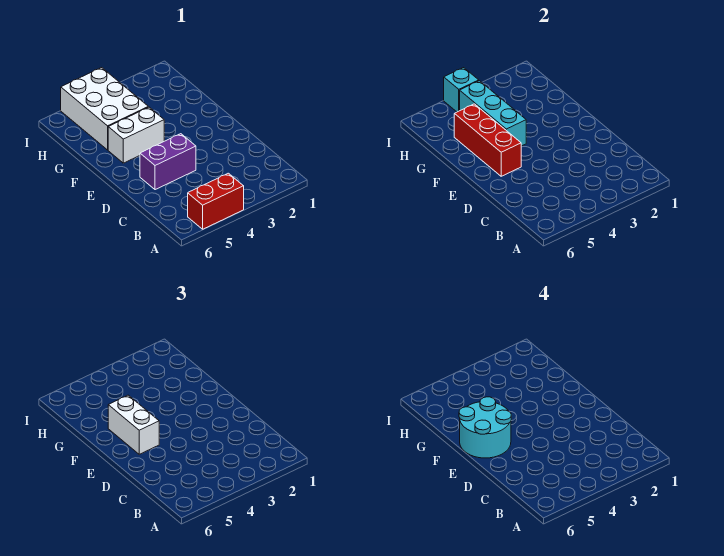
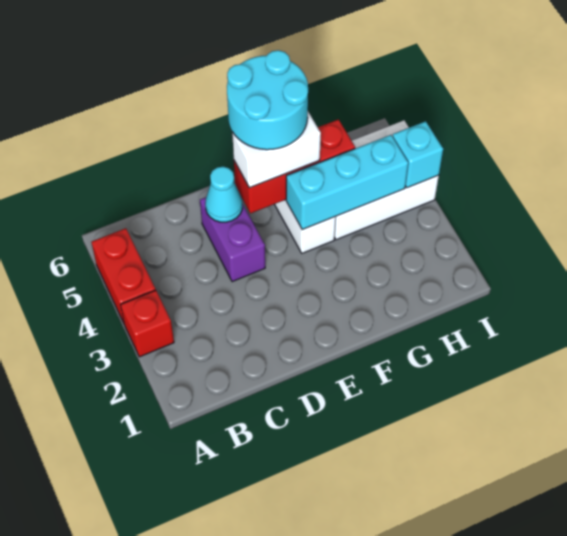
none -> red brick A3 level 1
none -> cyan cone D5 level 2

